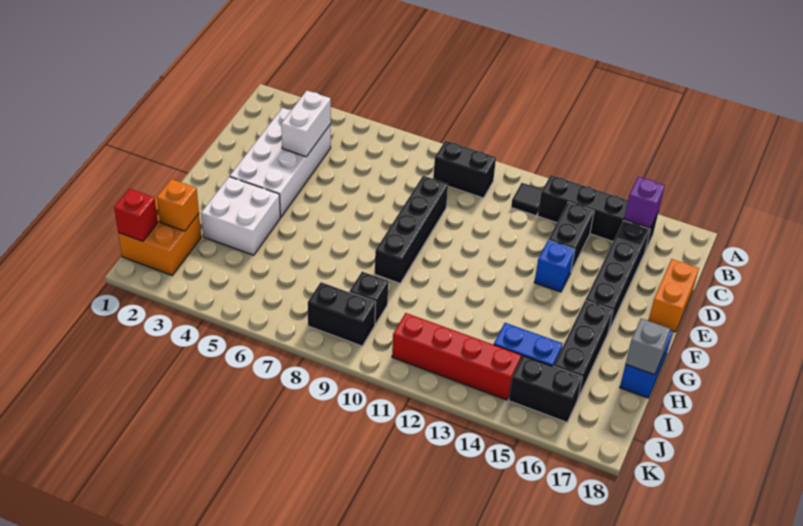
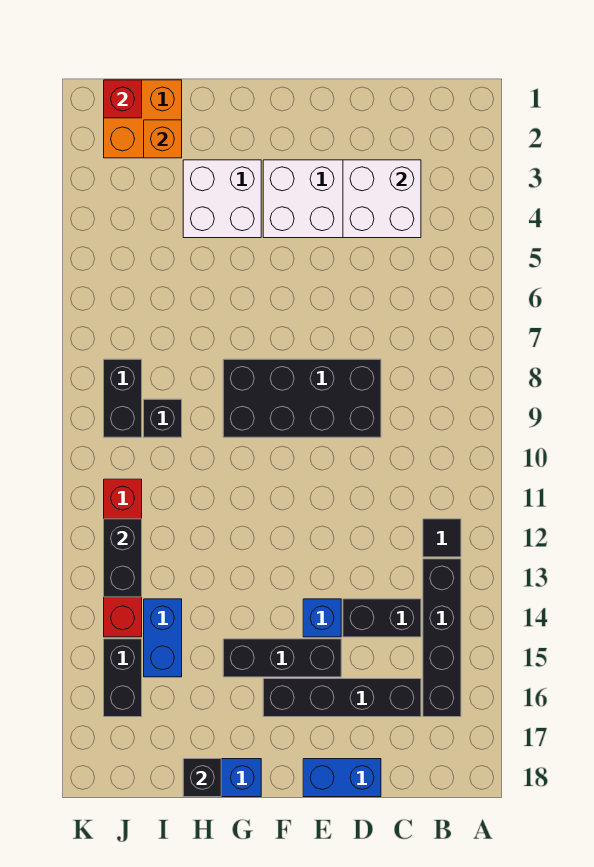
black brick B9:B10 level 1 -> black brick J12:J13 level 2
purple brick B16 level 2 -> none
white brick C4:D4 level 2 -> white brick C3:D4 level 2
black brick D9:G9 level 1 -> black brick D8:G9 level 1
orange brick D18:E18 level 1 -> blue brick D18:E18 level 1
black brick G16:I16 level 1 -> black brick E15:G15 level 1
grey brick H18 level 2 -> black brick H18 level 2

